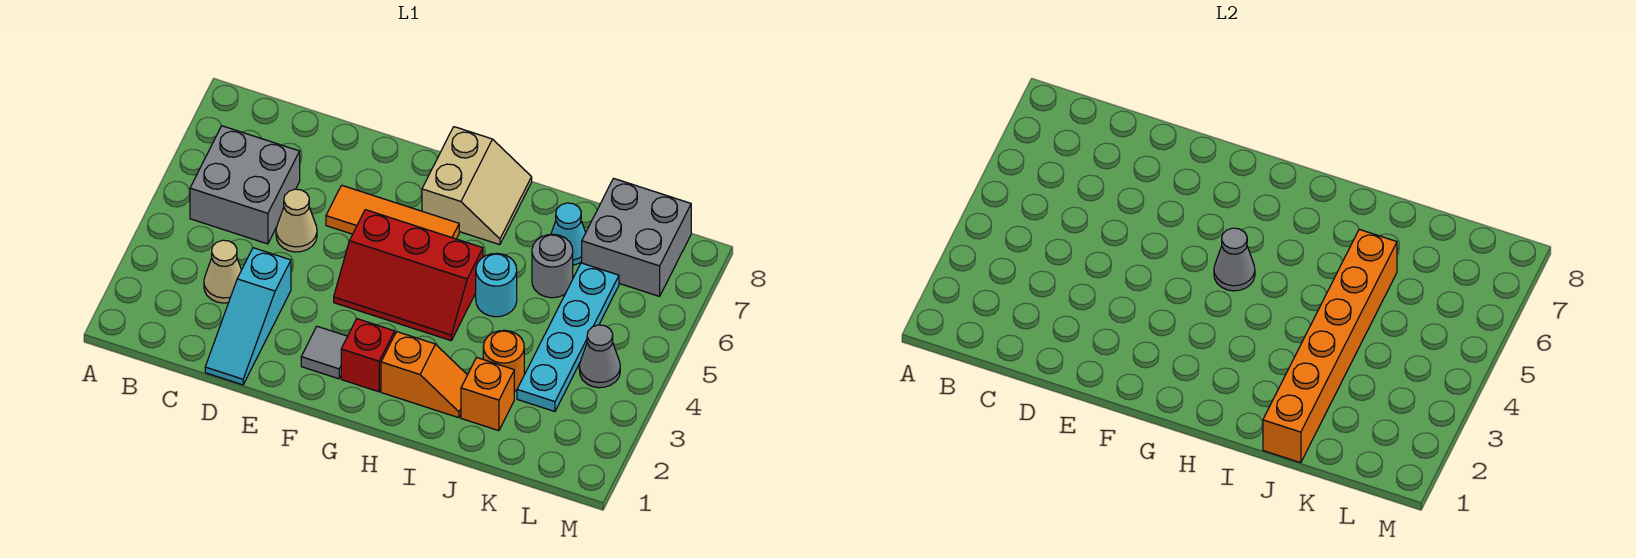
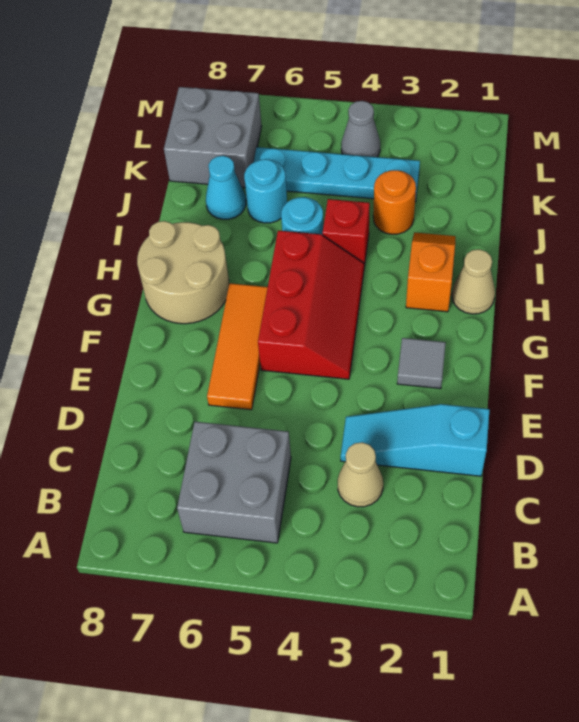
cyan slope D1:D3 level 1 top 3 -> cyan slope D1:D3 level 1 top 1
tan cone D5 level 1 -> tan cone H1 level 1
red brick G2 level 1 -> red brick I4 level 1
grey cone G5 level 2 -> none
tan slope G7:H8 level 1 top G -> tan round brick G7:H8 level 1
orange brick J1:J6 level 2 -> none
orange brick J2 level 1 -> none
grey round brick J6 level 1 -> cyan round brick J6 level 1

